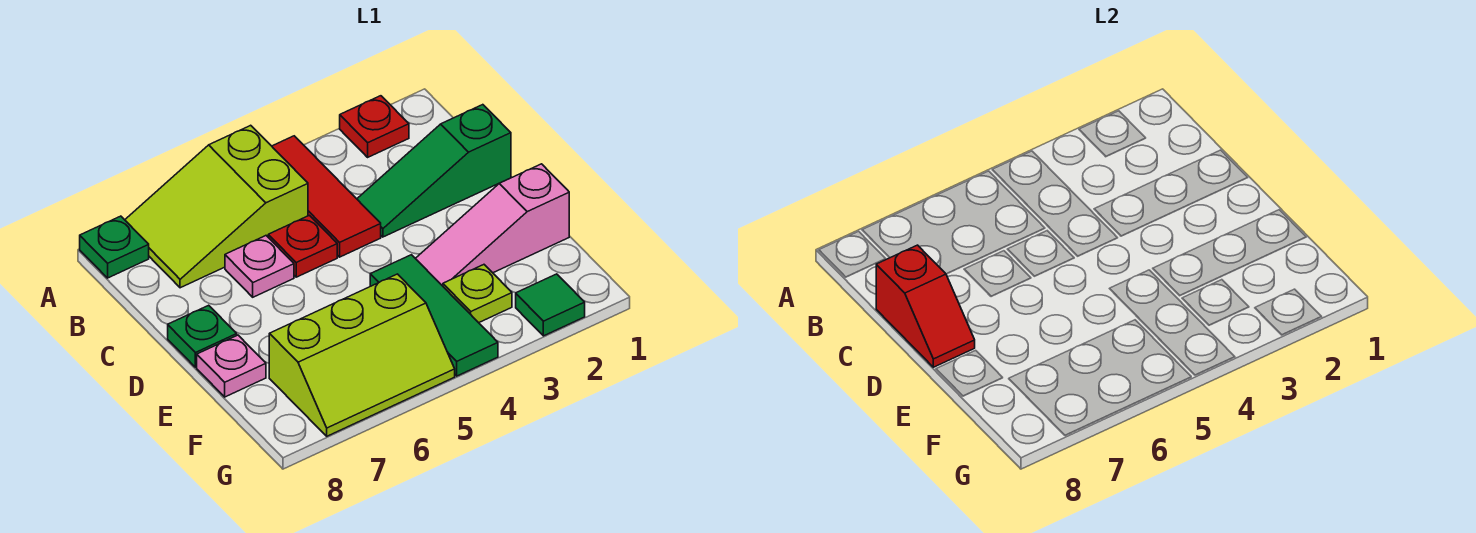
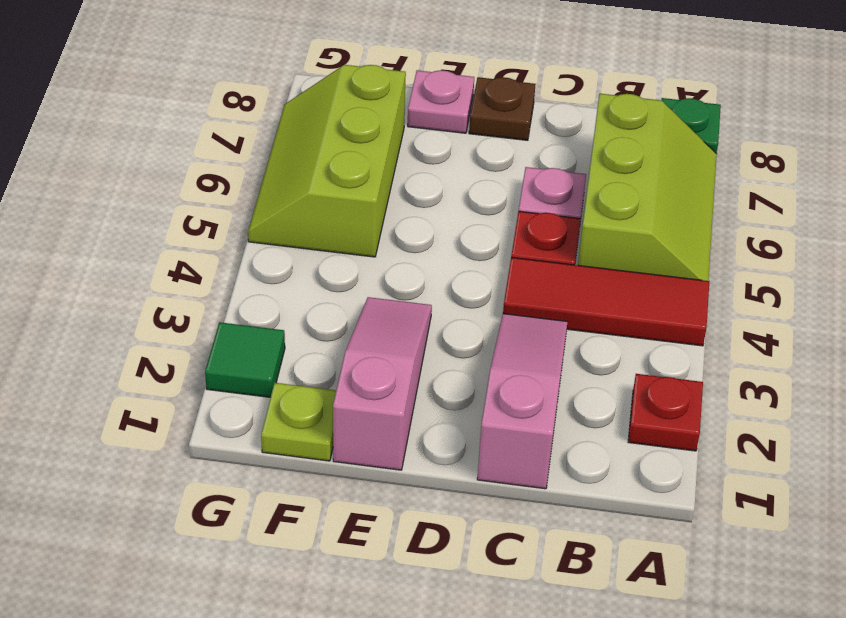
lime slope A5:B7 level 1 top 5 -> lime slope A5:B7 level 1 top B
green slope C1:C3 level 1 top 1 -> pink slope C1:C3 level 1 top 1
red slope C8:D8 level 2 top C -> none
green plate D8 level 1 -> brown plate D8 level 1
green tile E4:G4 level 1 -> none
lime plate F3 level 1 -> lime plate F1 level 1

